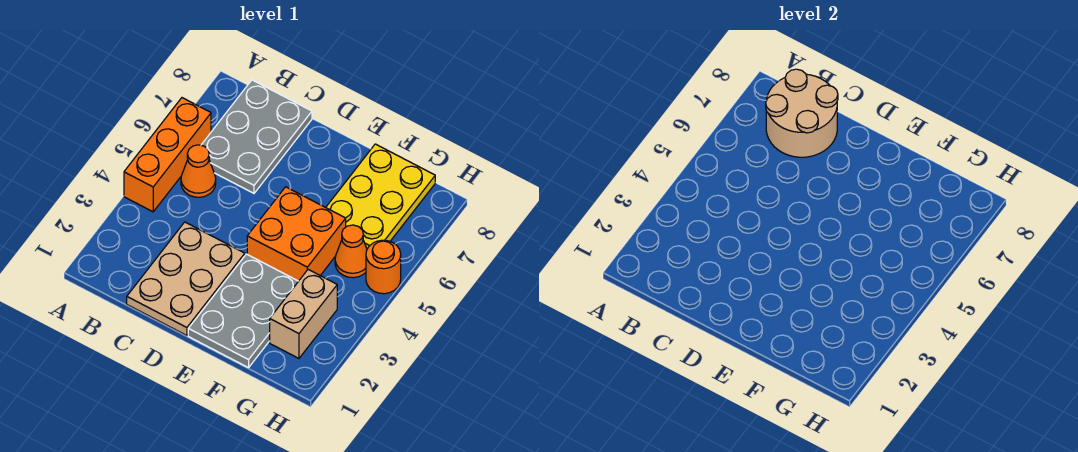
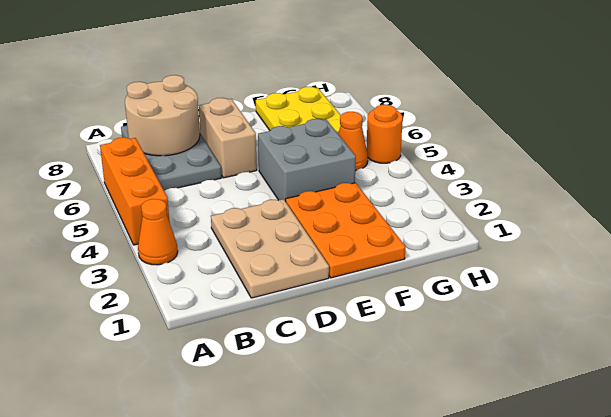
orange cone B5 level 1 -> orange cone A3 level 1
grey plate E1:F3 level 1 -> orange plate E1:F3 level 1
orange brick E4:F5 level 1 -> grey brick E4:F5 level 1
tan brick G2:G3 level 1 -> tan brick D6:D7 level 1

